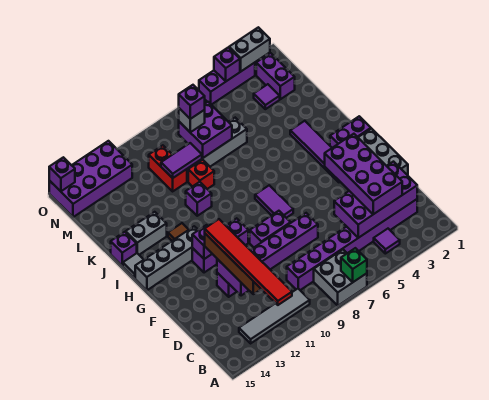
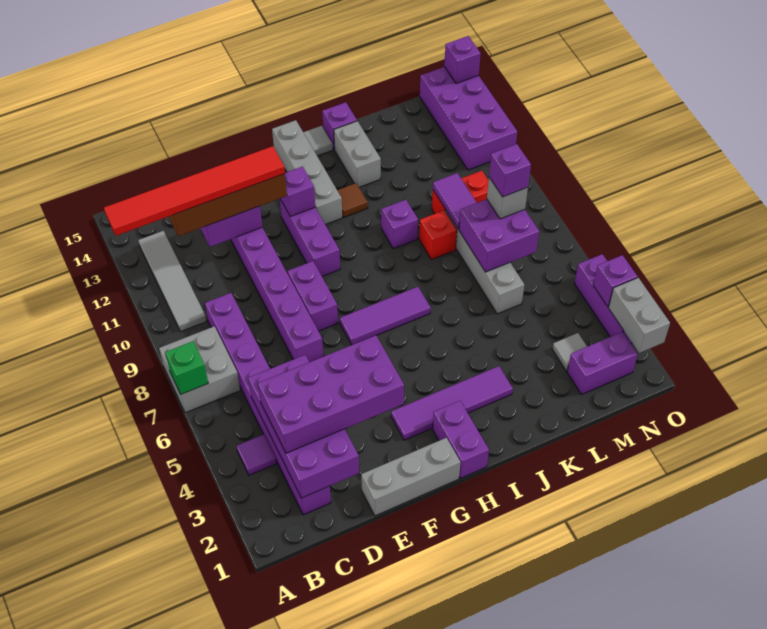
purple tile G7:H7 level 1 -> purple tile G7:I7 level 1
purple tile M3 level 1 -> grey tile M3 level 1

